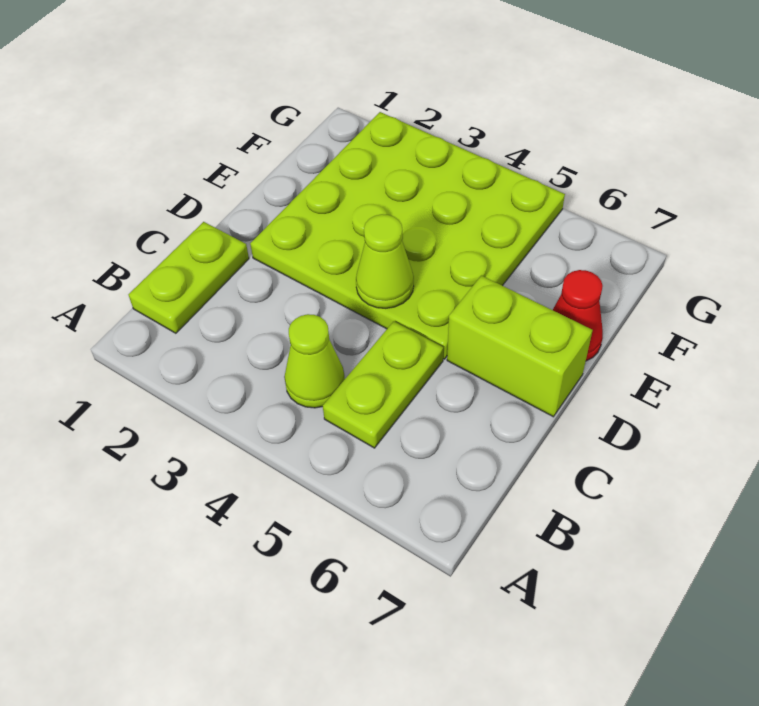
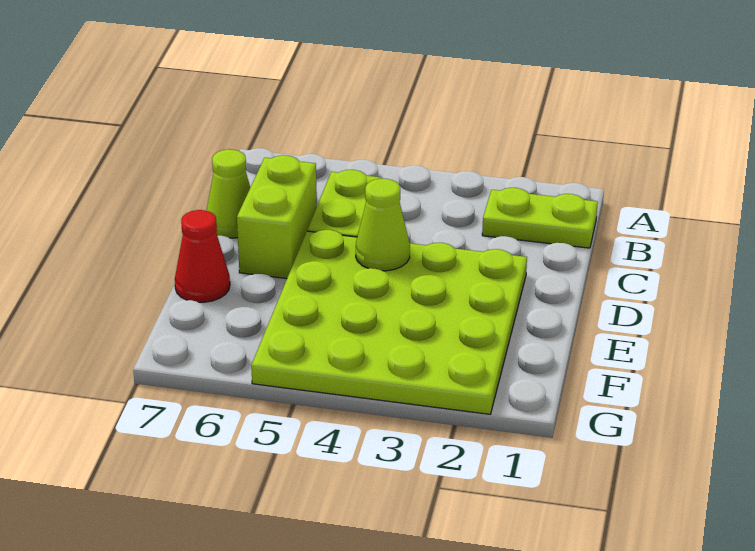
lime plate B1:C1 level 1 -> lime plate B1:B2 level 1
lime cone B4 level 1 -> lime cone C7 level 1
lime brick D6:D7 level 1 -> lime brick C6:D6 level 1

